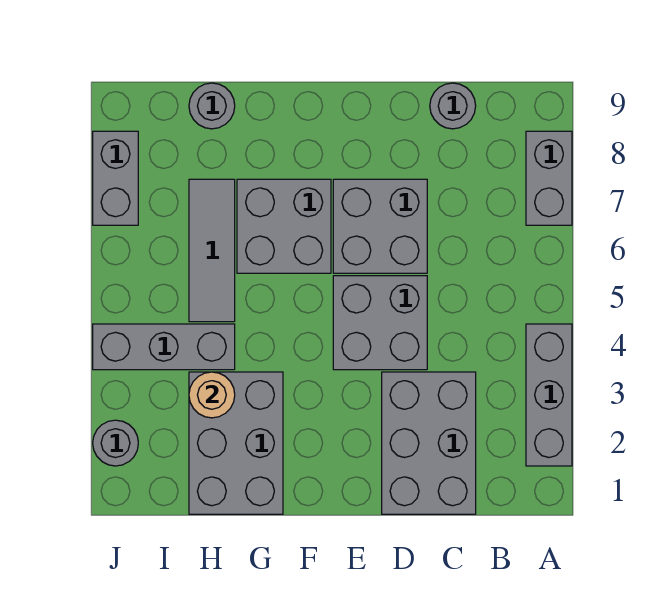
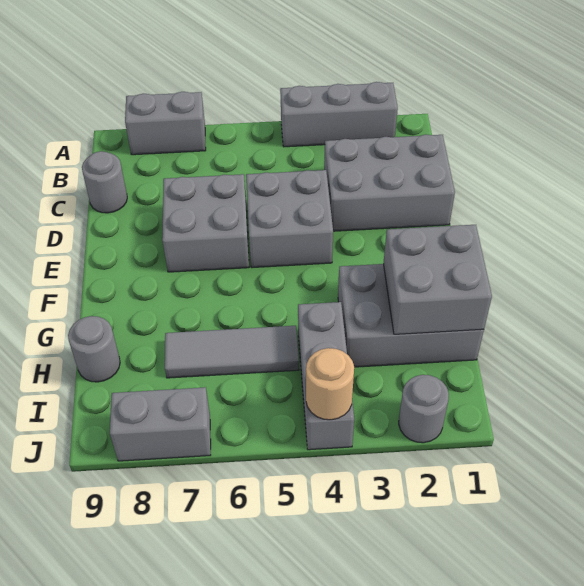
grey brick F6:G7 level 1 -> grey brick G1:H2 level 2
tan round brick H3 level 2 -> tan round brick J4 level 2

